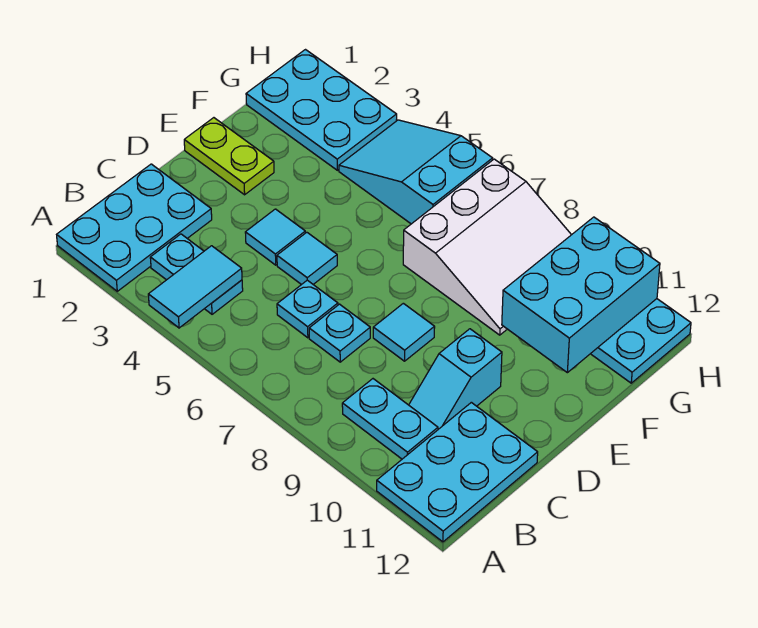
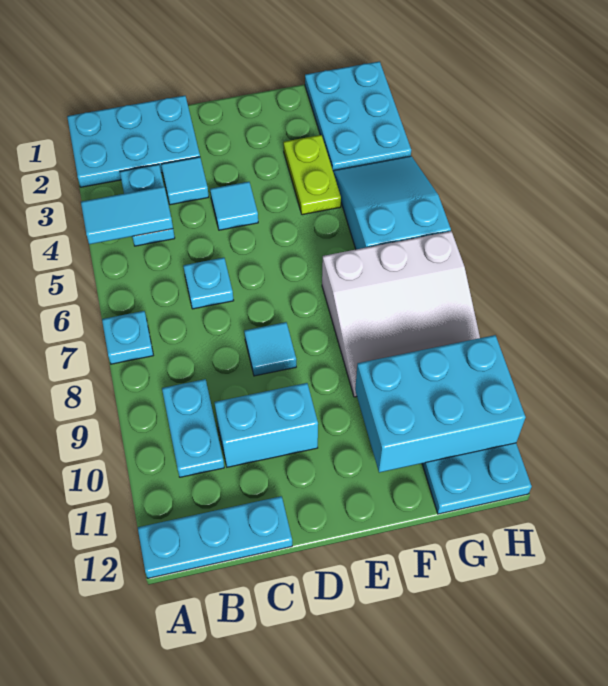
cyan plate A11:C12 level 1 -> cyan plate A12:C12 level 1
cyan plate C7 level 1 -> cyan plate A7 level 1
cyan slope C10:D10 level 1 top D -> cyan brick C10:D10 level 1
cyan tile D5 level 1 -> cyan tile C3 level 1
lime plate E1:E2 level 1 -> lime plate F3:F4 level 1

